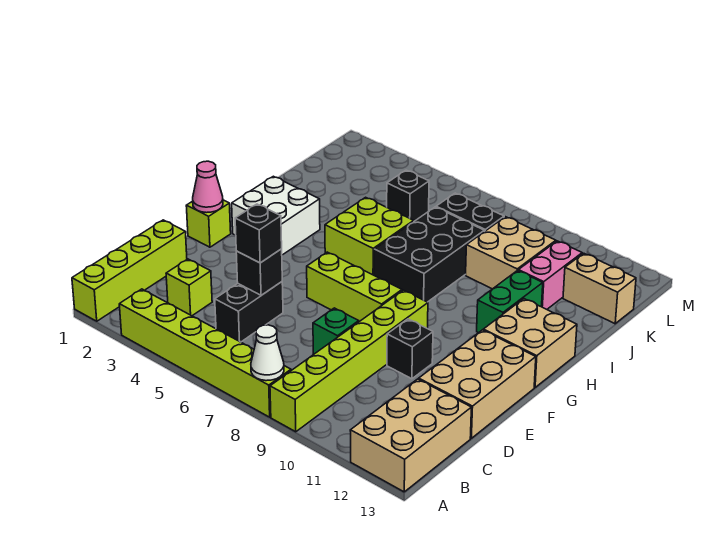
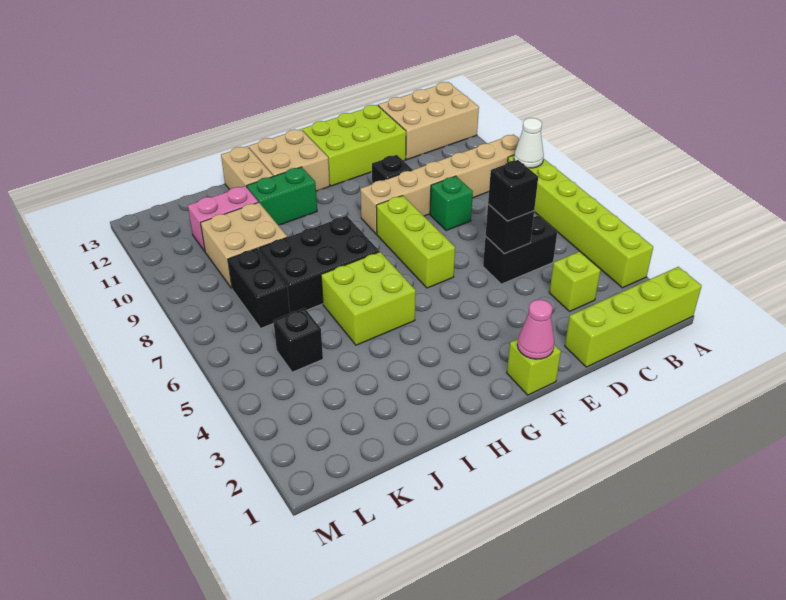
lime brick A9:F9 level 1 -> tan brick A9:F9 level 1
tan brick D12:F13 level 1 -> lime brick D12:F13 level 1
white brick G2:H3 level 1 -> none
tan brick K12:K13 level 1 -> tan brick I12:I13 level 1

